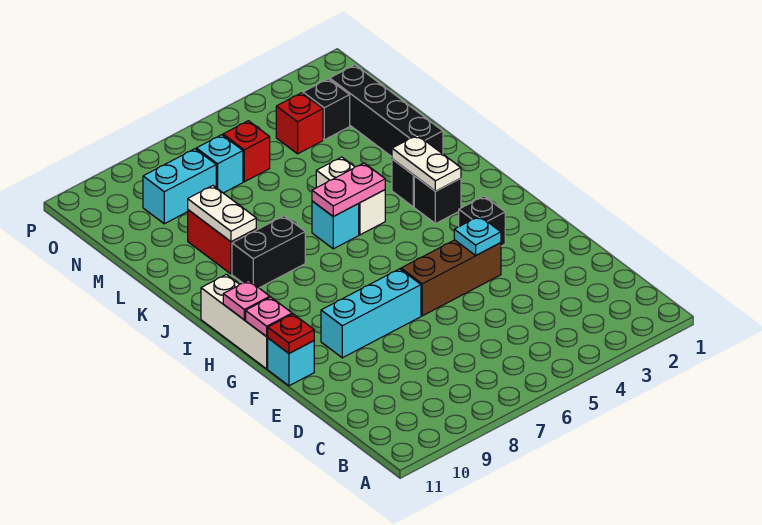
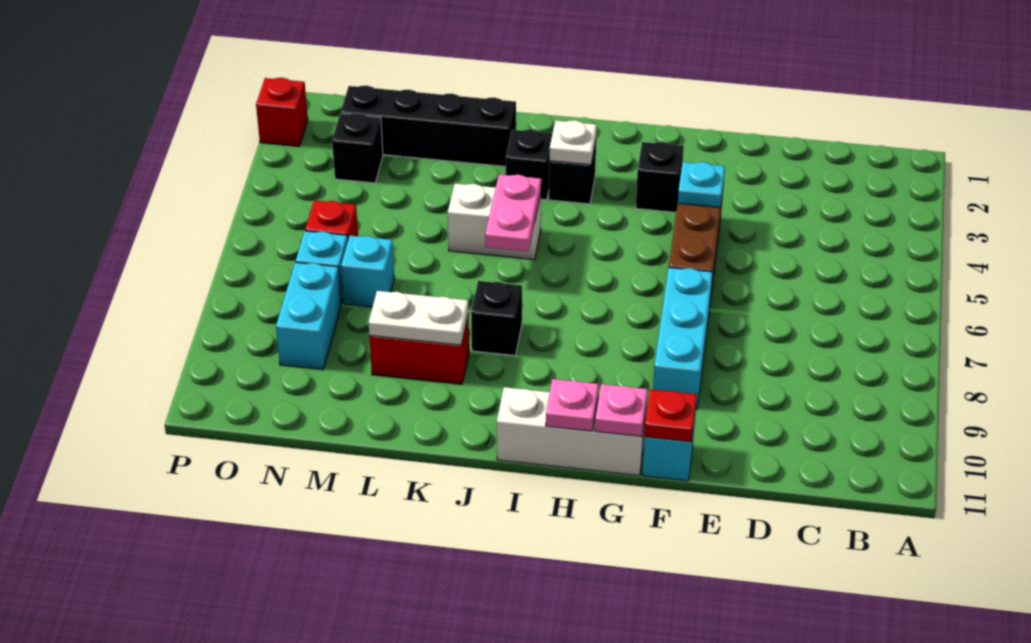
white plate I3:J3 level 2 -> white plate I3 level 2
cyan brick J6 level 1 -> cyan brick M7 level 1
black brick J8:J9 level 1 -> black brick J8 level 1
red brick N4 level 1 -> red brick P2 level 1

